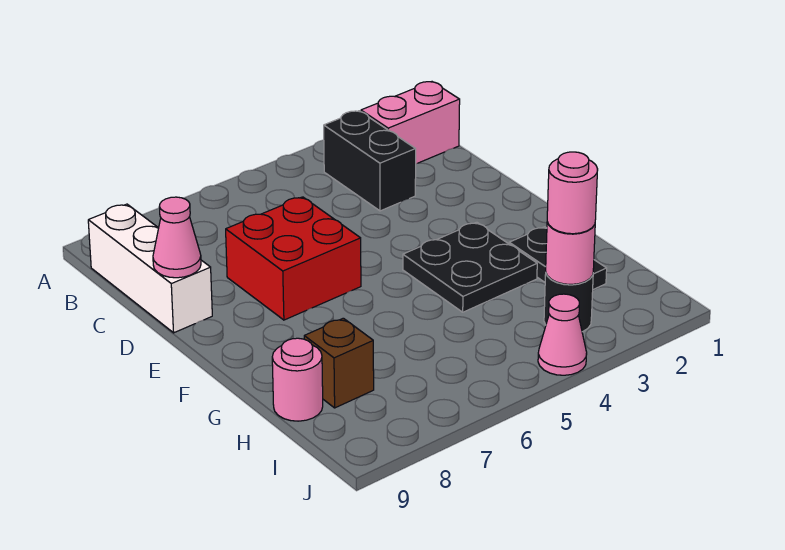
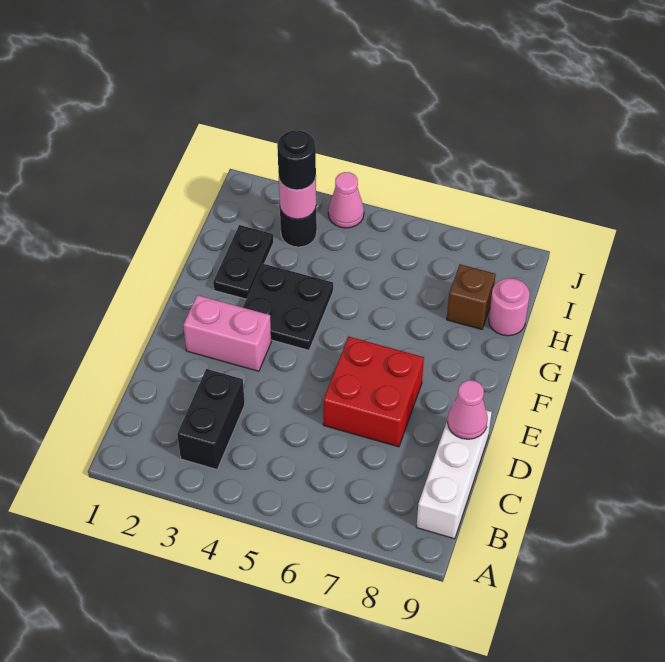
pink brick B1:B2 level 1 -> pink brick E2:E3 level 1
pink round brick I3 level 3 -> black round brick I3 level 3

